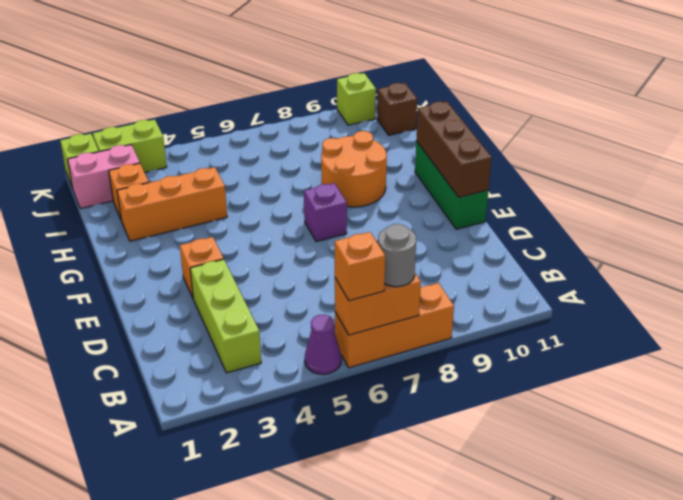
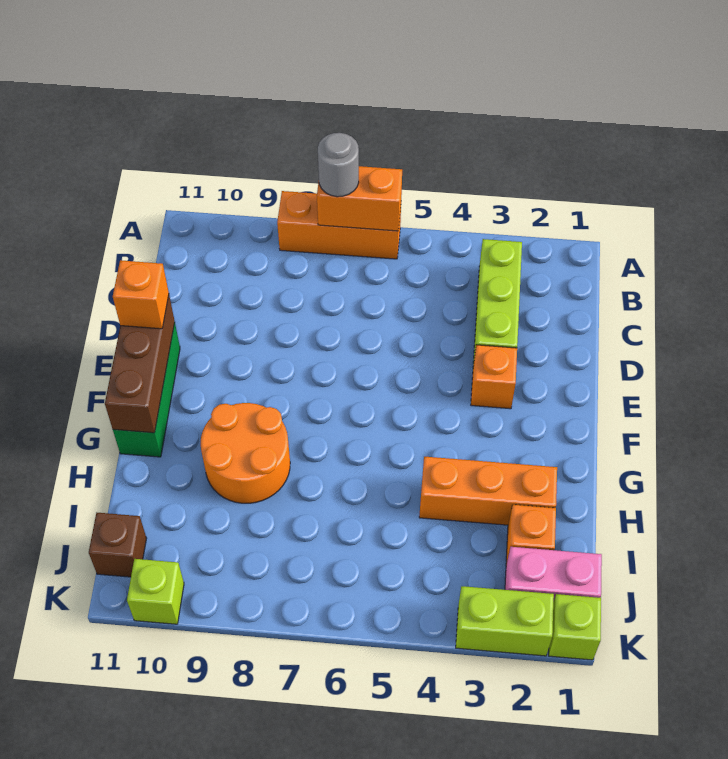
purple cone A5 level 1 -> none
orange brick A6 level 3 -> orange brick E11 level 3
purple brick F7 level 1 -> none

